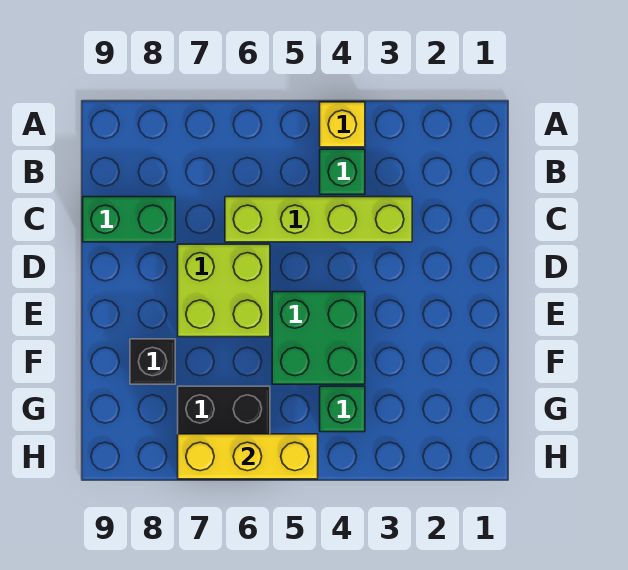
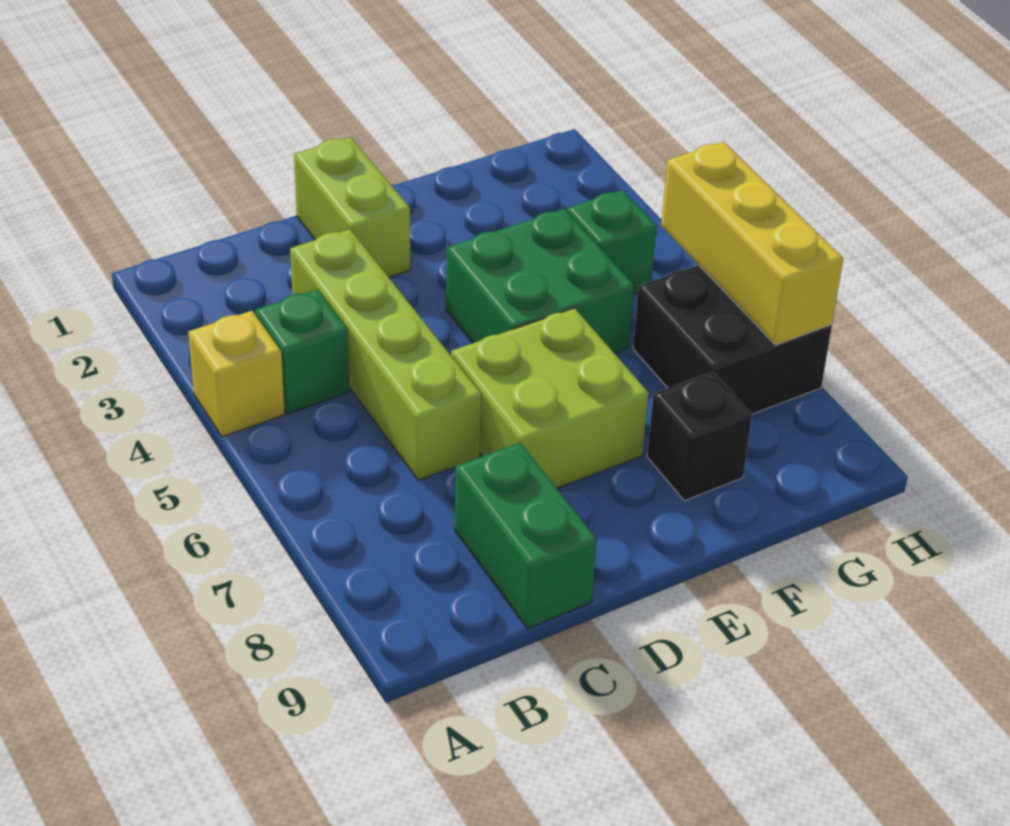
none -> lime brick D1:D2 level 1

